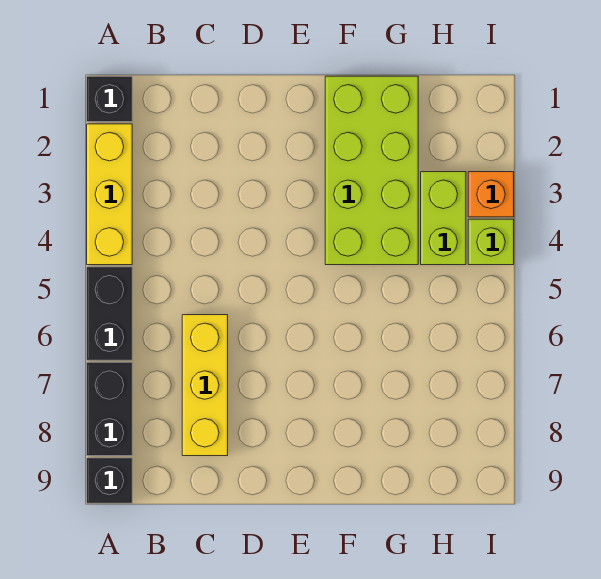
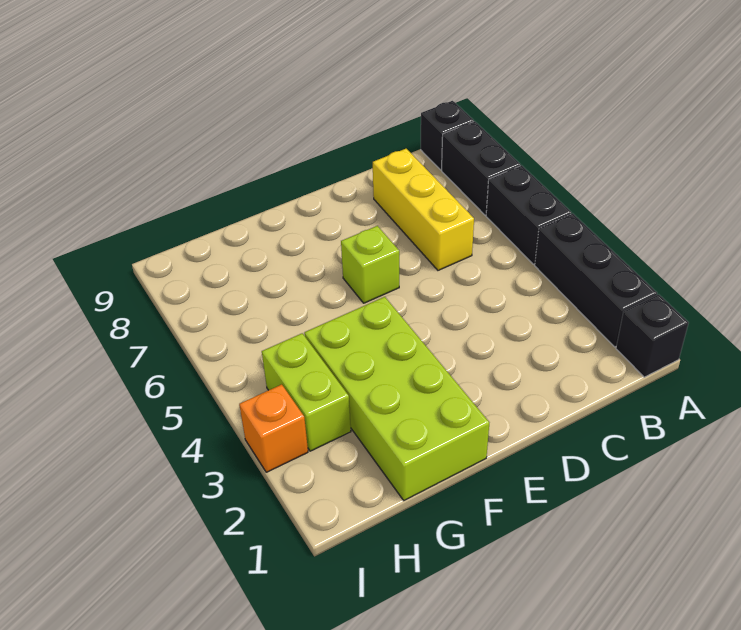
yellow brick A2:A4 level 1 -> black brick A2:A4 level 1
lime brick I4 level 1 -> lime brick E6 level 1

